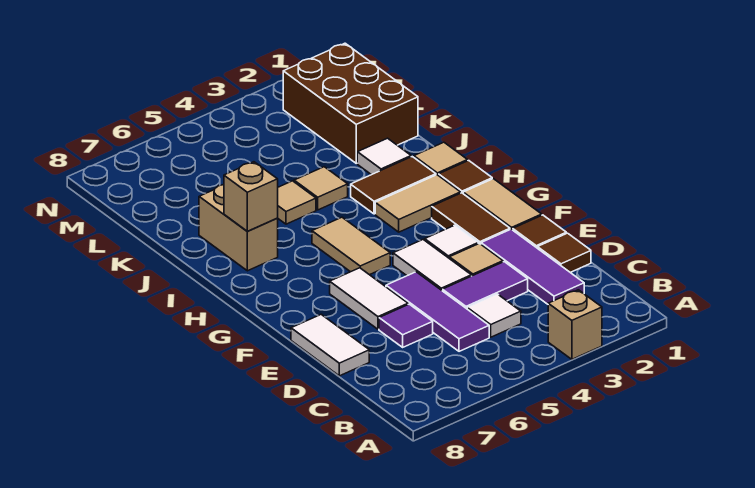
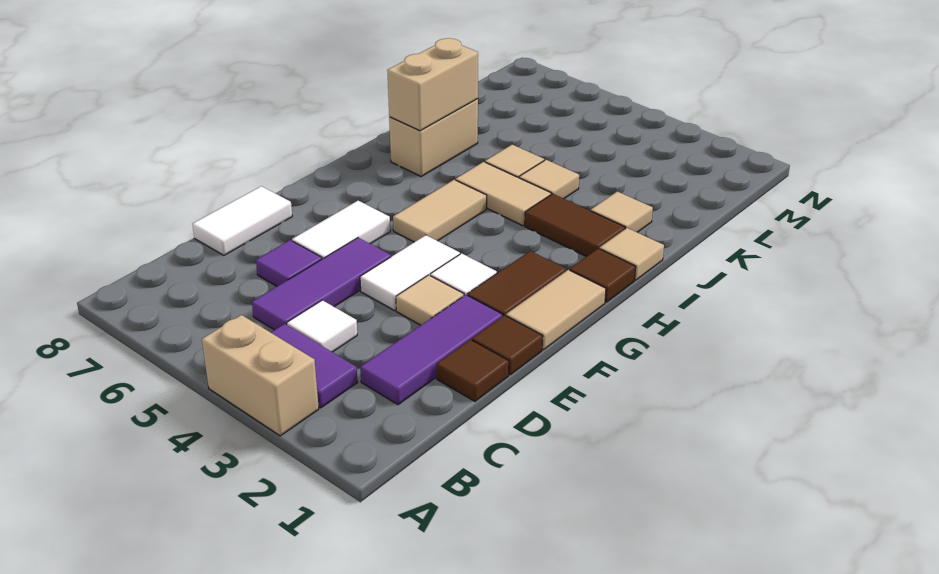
tan brick A3 level 1 -> tan brick A3:A4 level 1
purple tile D3:D4 level 1 -> purple tile B3:B4 level 1
tan tile H2:H3 level 1 -> tan tile I4:I5 level 1
tan brick I7 level 2 -> tan brick I7:J7 level 2
white tile J2 level 1 -> tan tile J2 level 1
brown brick K1:M2 level 1 -> none

